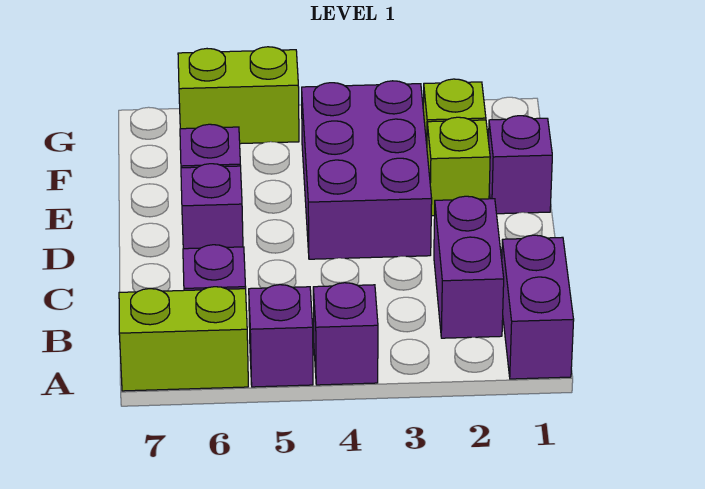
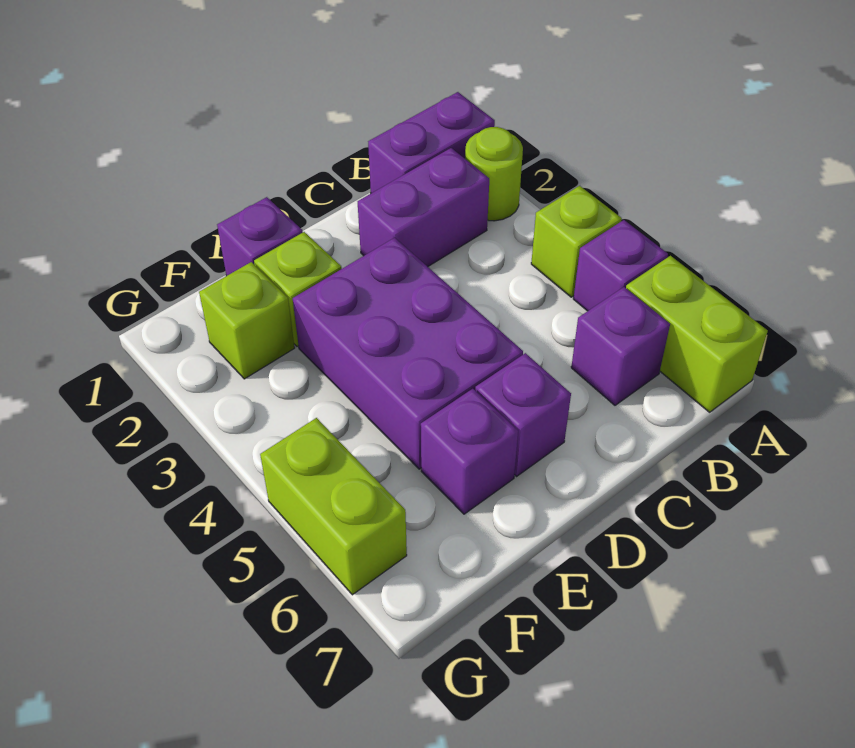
none -> lime round brick A2 level 1
purple brick A4 level 1 -> lime brick A4 level 1
purple brick D3:F4 level 1 -> purple brick D3:E5 level 1

